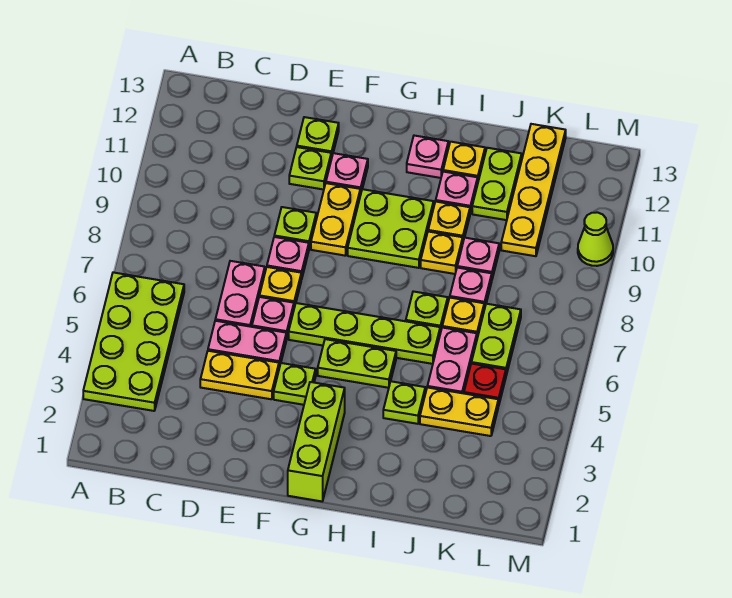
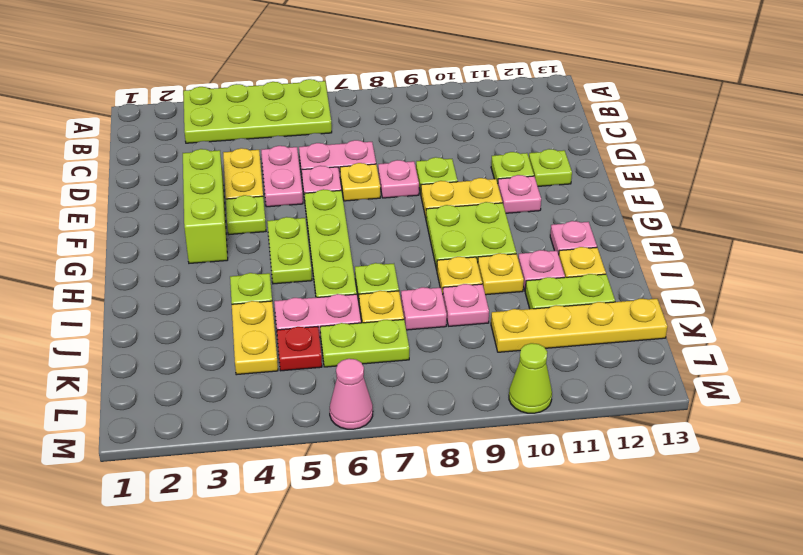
lime brick G1:G3 level 1 -> lime brick E3:G3 level 1
none -> pink cone M6 level 1

